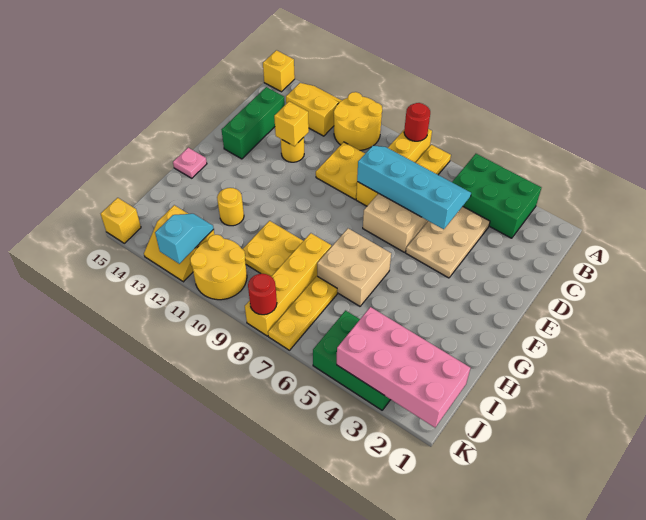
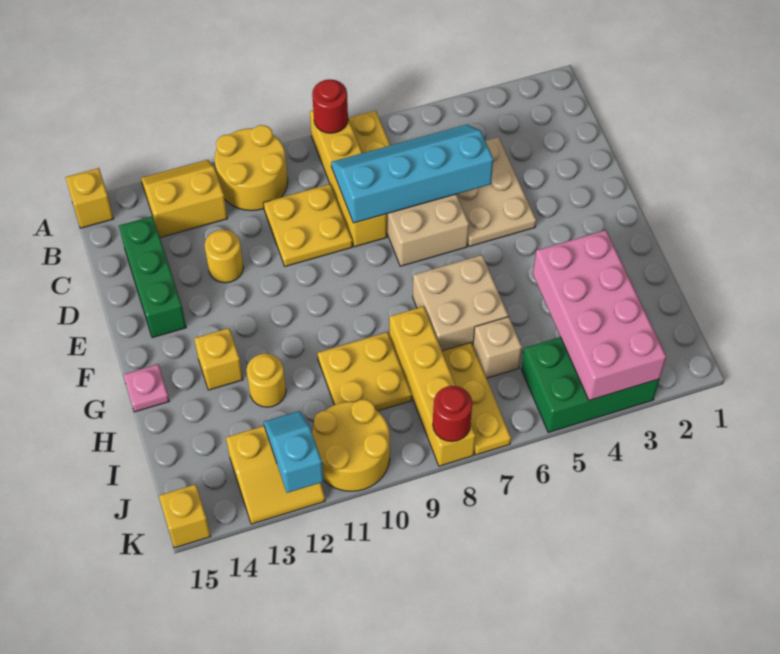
green brick A3:B5 level 1 -> none
yellow brick D12 level 2 -> yellow brick G13 level 1
none -> tan brick I6 level 1
pink brick J1:K4 level 2 -> pink brick H3:K4 level 2

